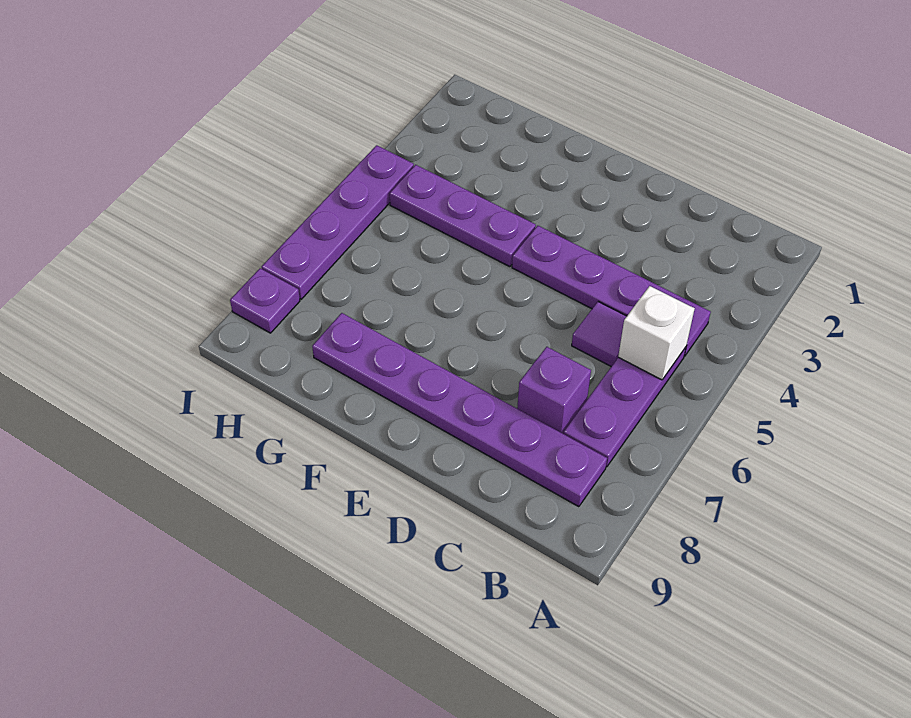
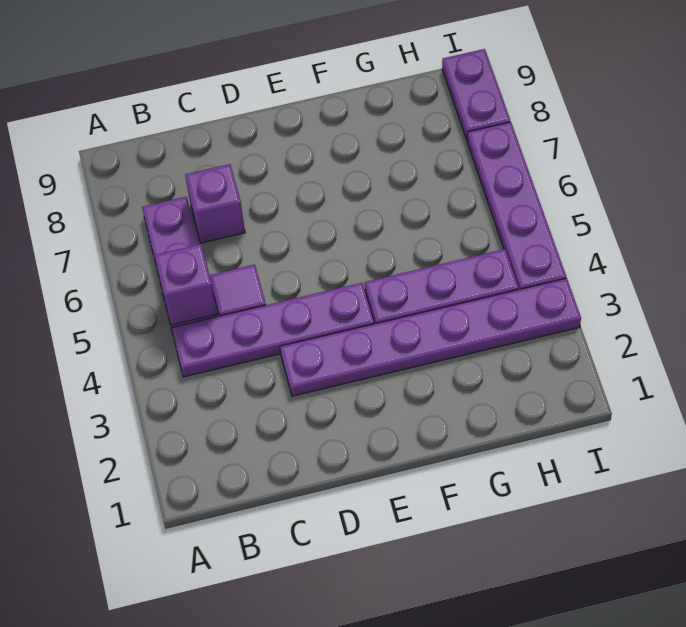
white brick B5 level 2 -> purple brick B5 level 2
purple plate B8:G8 level 1 -> purple plate D3:I3 level 1
purple plate I8 level 1 -> purple plate I8:I9 level 1

